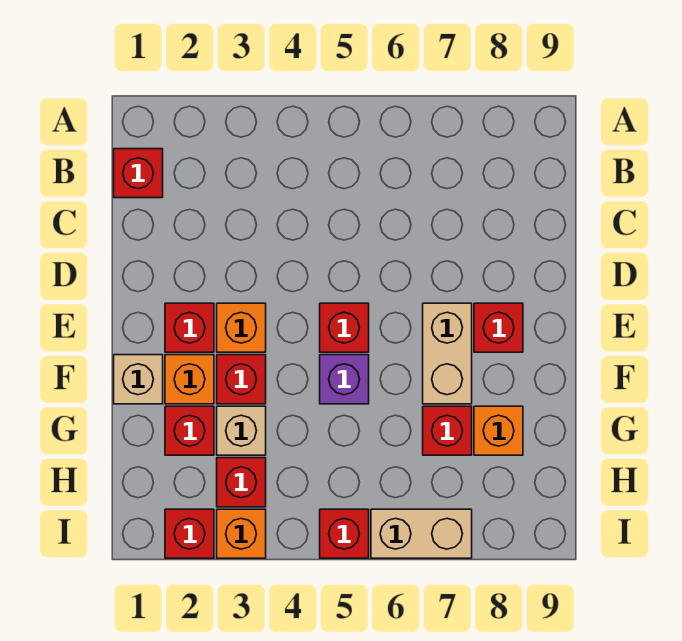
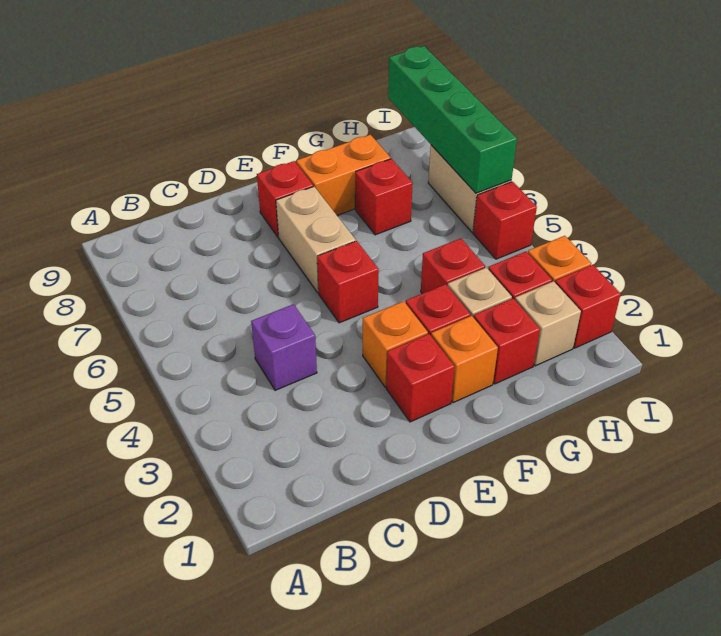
red brick B1 level 1 -> red brick G4 level 1
tan brick E7:F7 level 1 -> tan brick E6:E7 level 1
tan brick F1 level 1 -> tan brick H2 level 1
purple brick F5 level 1 -> purple brick C4 level 1
orange brick G8 level 1 -> orange brick F8:G8 level 1
none -> green brick I6:I9 level 2

